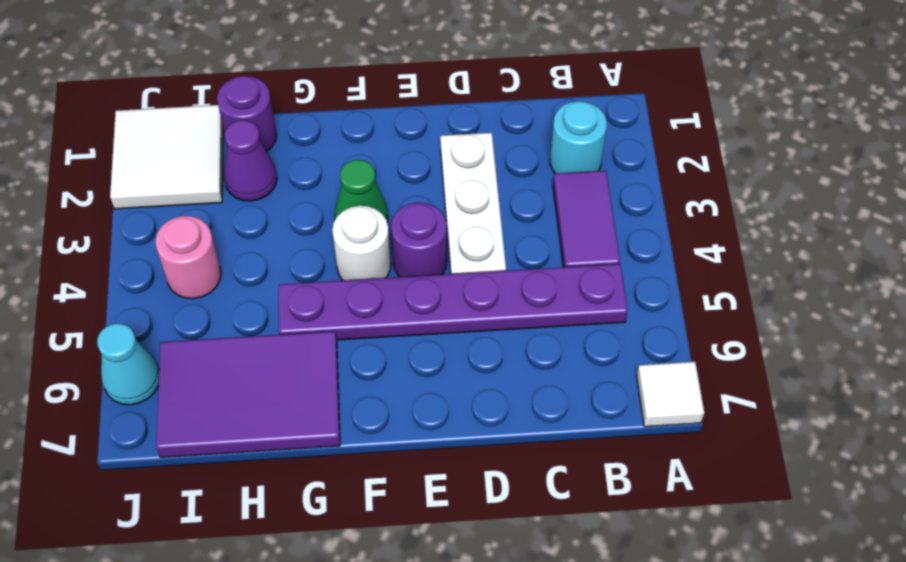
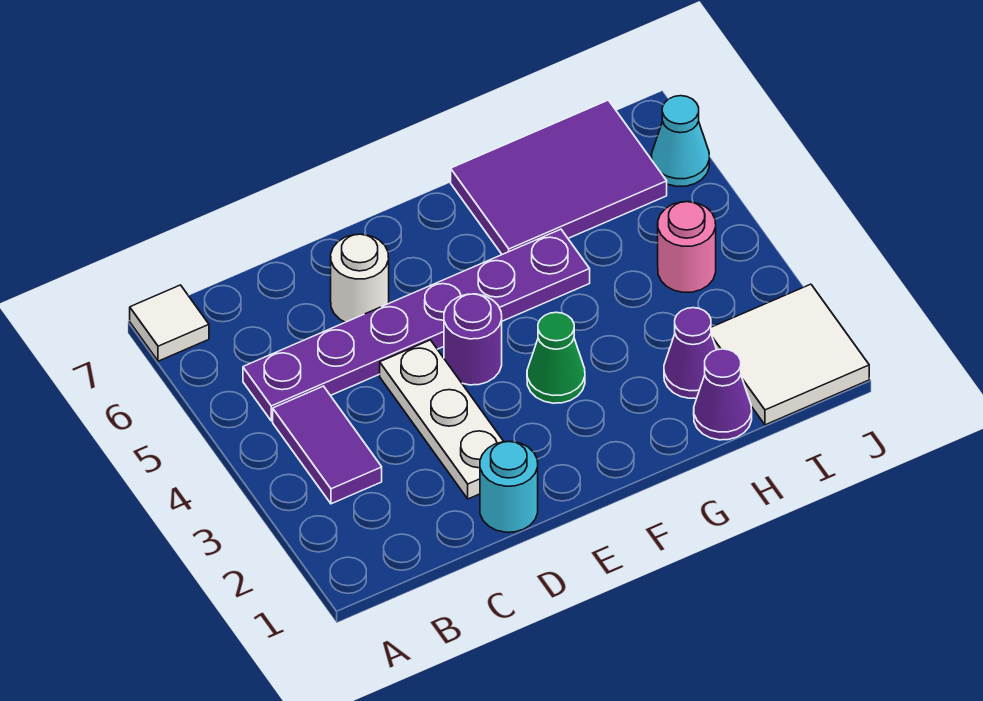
cyan round brick B2 level 1 -> cyan round brick D1 level 1
white round brick F4 level 1 -> white round brick D6 level 1
purple round brick H1 level 1 -> purple cone H1 level 1

